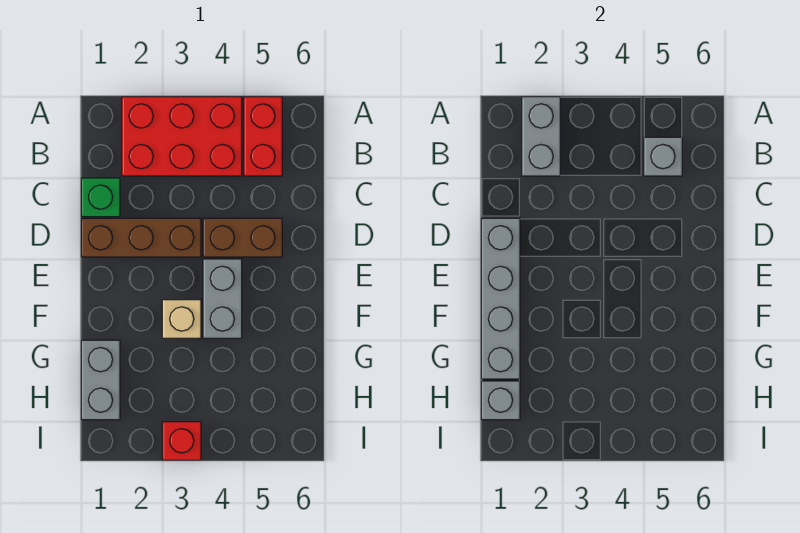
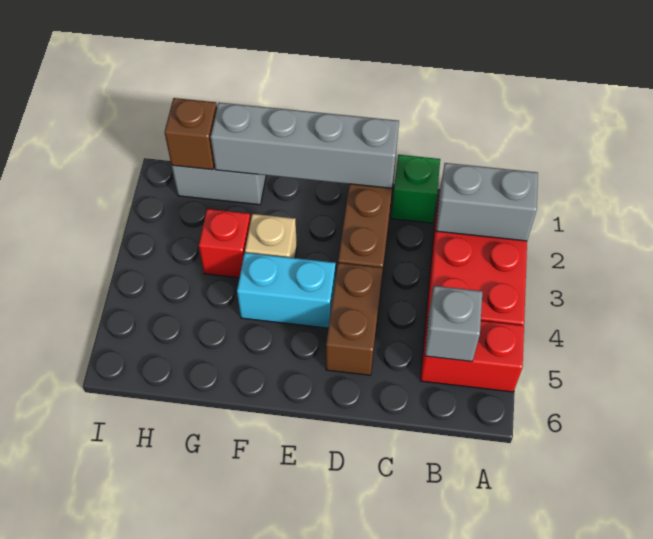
grey brick E4:F4 level 1 -> cyan brick E4:F4 level 1
grey brick H1 level 2 -> brown brick H1 level 2
red brick I3 level 1 -> red brick G3 level 1

